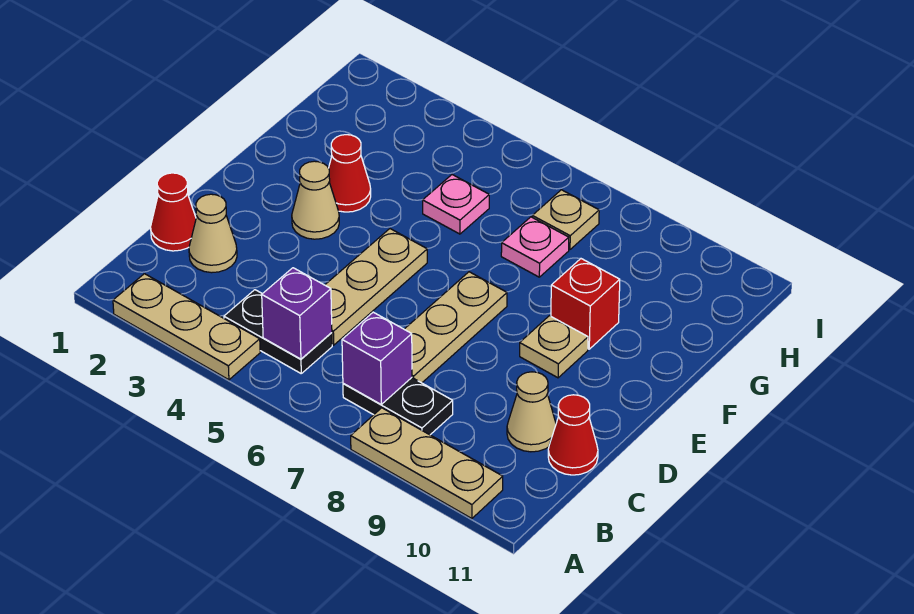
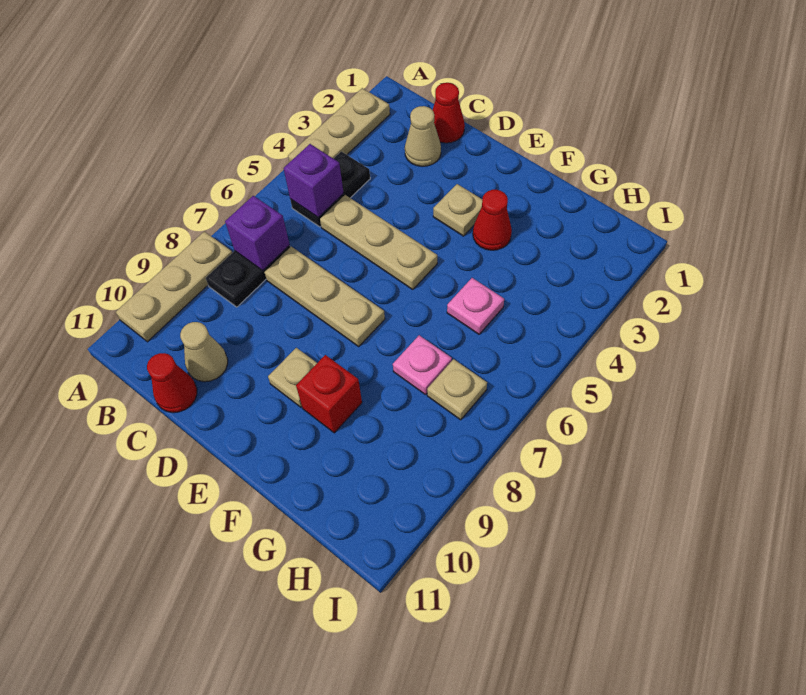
tan cone E3 level 1 -> tan plate E3 level 1

